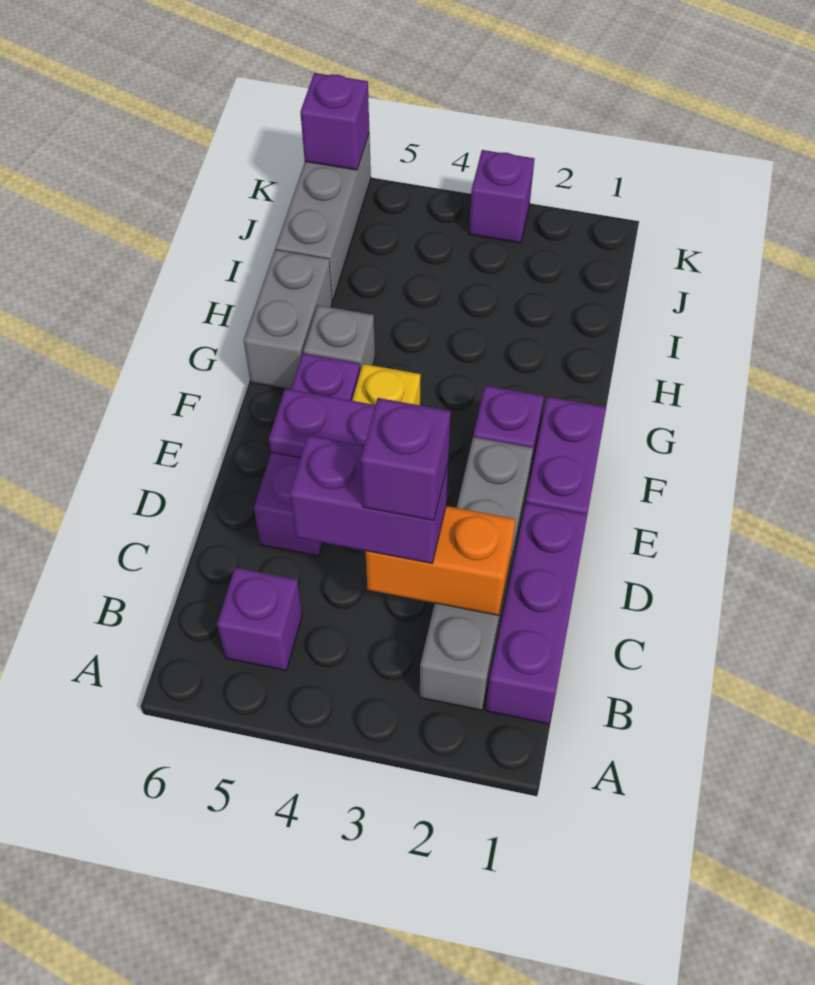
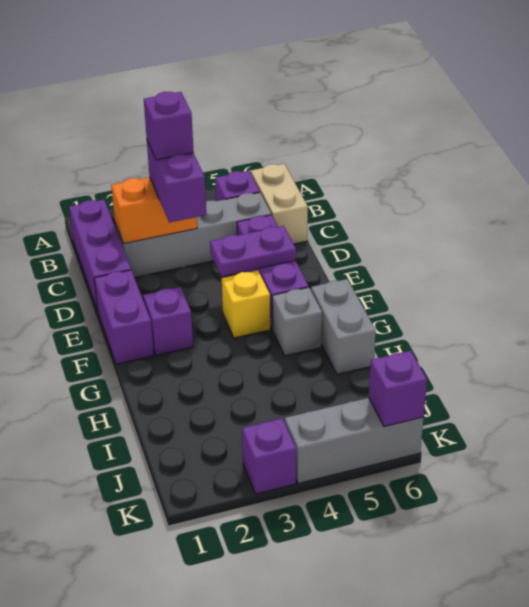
grey brick B2:E2 level 1 -> grey brick C2:C5 level 1
none -> tan brick B6:C6 level 1
purple brick C3:C4 level 3 -> purple brick C3:D3 level 3
grey brick I6:K6 level 1 -> grey brick K4:K6 level 1

